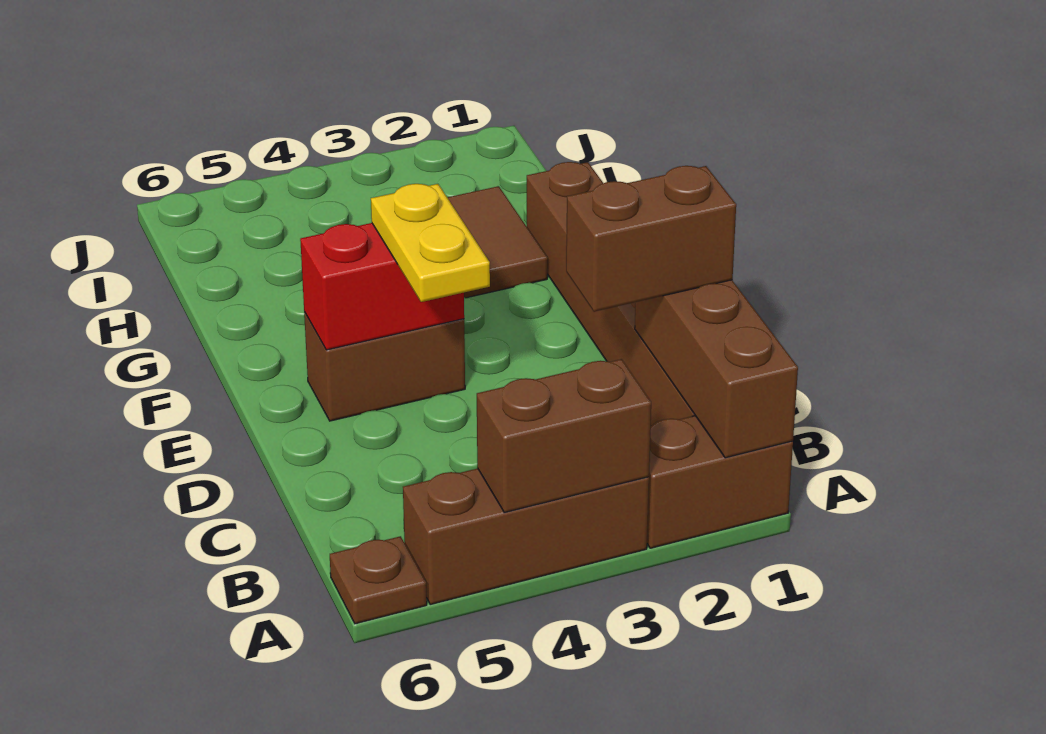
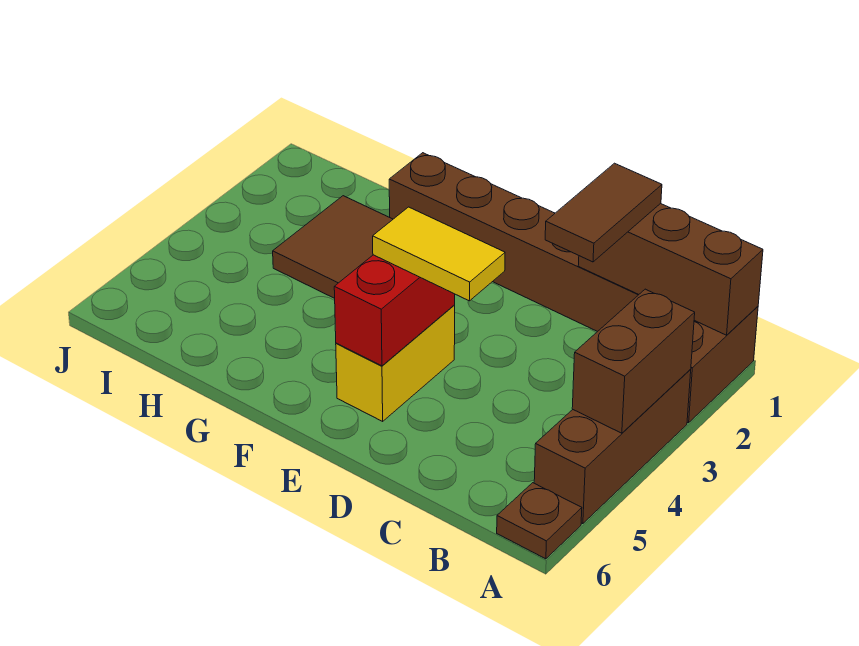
brown brick C1:C2 level 3 -> brown tile C1:C2 level 3
yellow plate D4:E4 level 3 -> yellow tile D4:E4 level 3
brown brick E4:E5 level 1 -> yellow brick E4:E5 level 1

